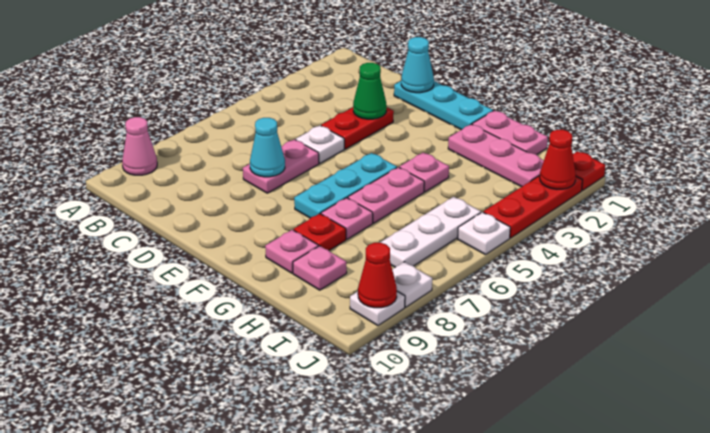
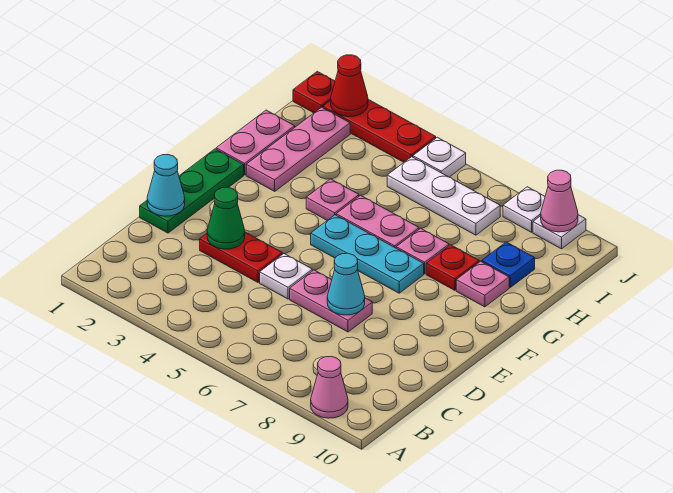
cyan plate D1:F1 level 1 -> green plate D1:F1 level 1
pink plate H9 level 1 -> blue plate H9 level 1
red cone J9 level 2 -> pink cone J9 level 2

